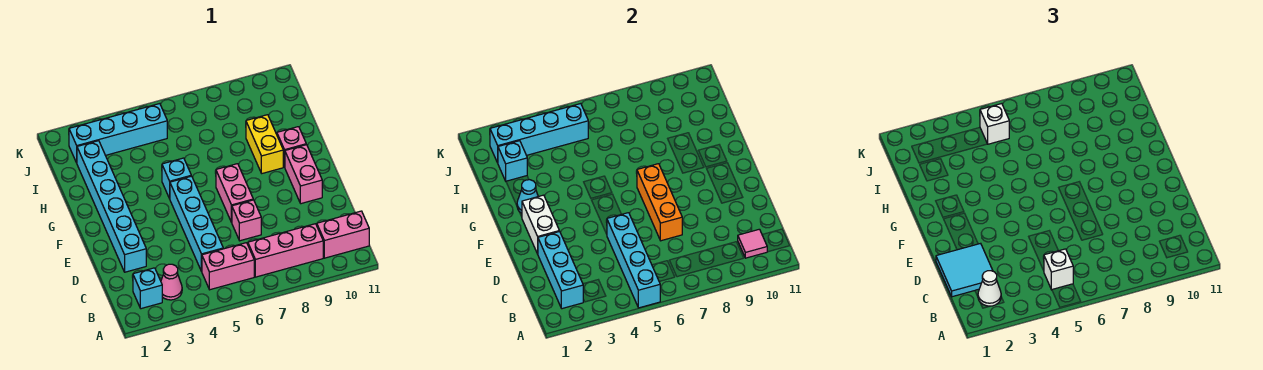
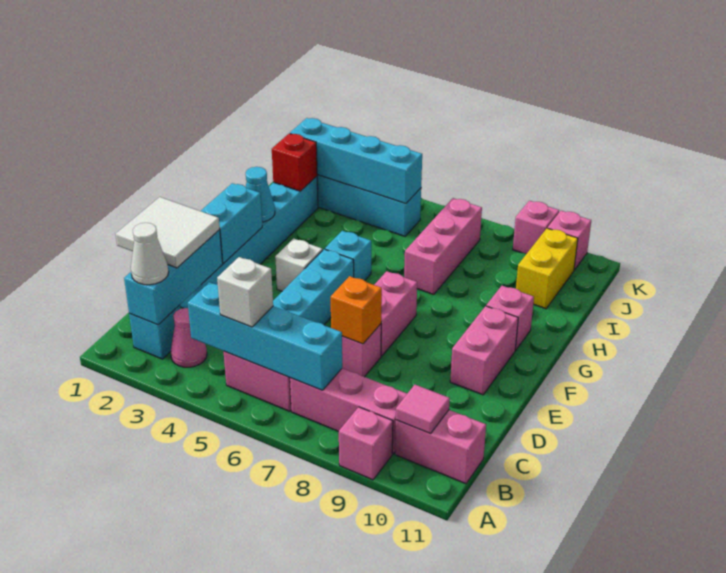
cyan brick A5:D5 level 2 -> cyan brick B4:B7 level 2
none -> pink brick A9 level 1
cyan tile C1:D2 level 3 -> white tile C1:D2 level 3
orange brick D7:F7 level 2 -> orange brick D7 level 2
white brick E2:F2 level 2 -> cyan brick E2:F2 level 2
yellow brick G9:H9 level 1 -> yellow brick I10:J10 level 1
none -> pink brick H7:J7 level 1
cyan brick I2 level 2 -> red brick I2 level 2
white brick J5 level 3 -> white brick F4 level 1
none -> pink brick K9 level 1
none -> pink brick K10 level 1

